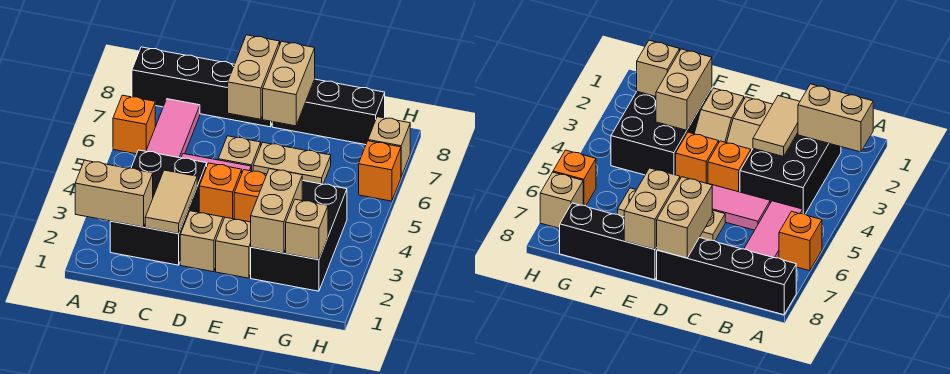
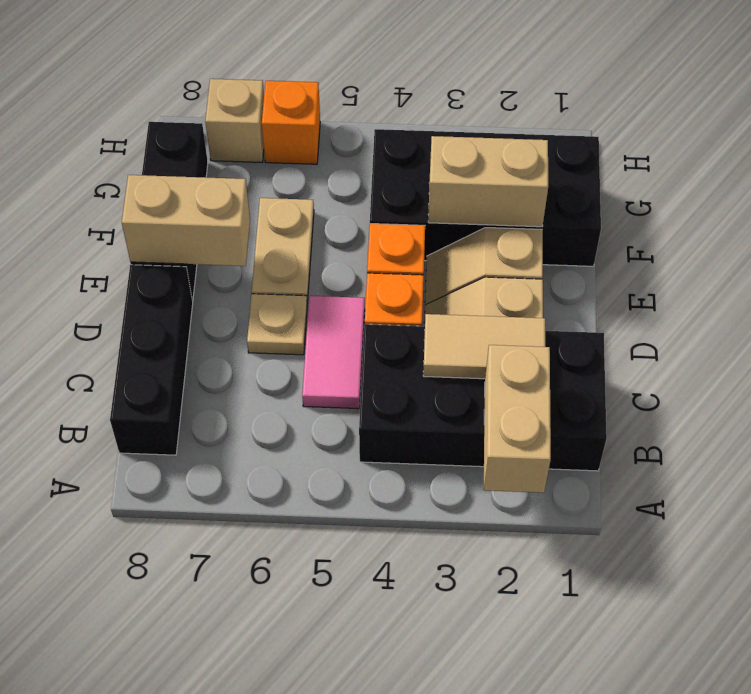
orange brick A6 level 1 -> none
black brick A8:D8 level 1 -> black brick B8:D8 level 1
black brick B2:C4 level 1 -> black brick B1:C4 level 1
pink tile B5:B7 level 1 -> none
tan brick D7:D8 level 2 -> none
black brick F2:G4 level 1 -> black brick F1:G4 level 1
tan brick G2 level 2 -> none

